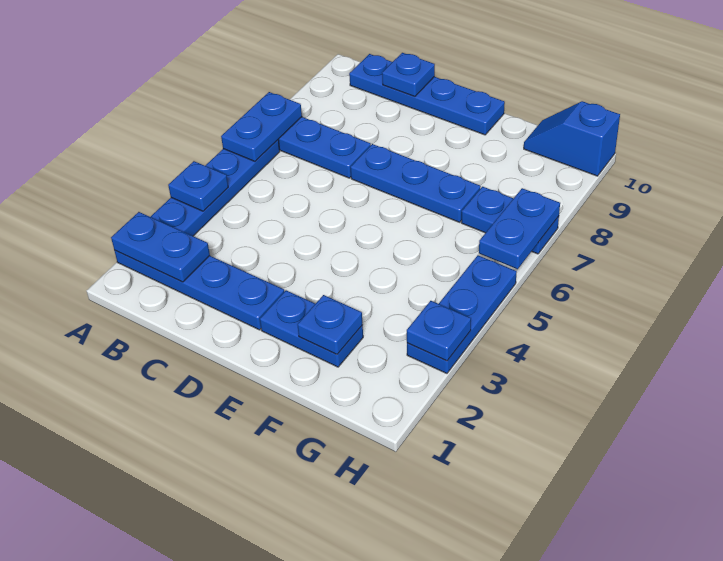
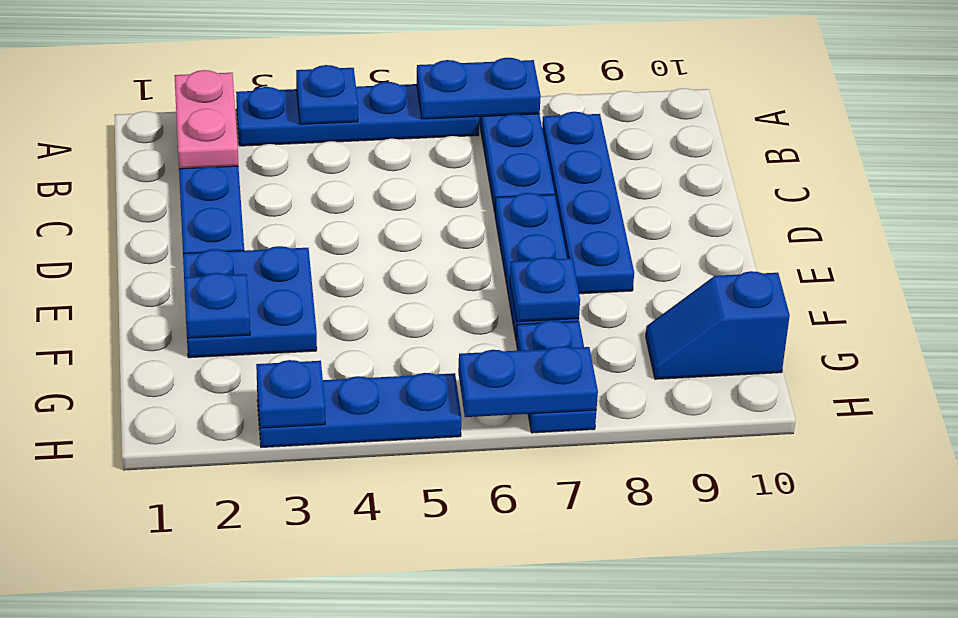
blue plate A2:B2 level 2 -> pink plate A2:B2 level 2
blue plate B10:E10 level 1 -> blue plate B8:E8 level 1
blue plate C10 level 2 -> blue plate F7 level 2
blue plate E2:F2 level 1 -> blue plate E2:F3 level 1
blue slope G10:H10 level 1 top H -> blue slope G9:G10 level 1 top 10

